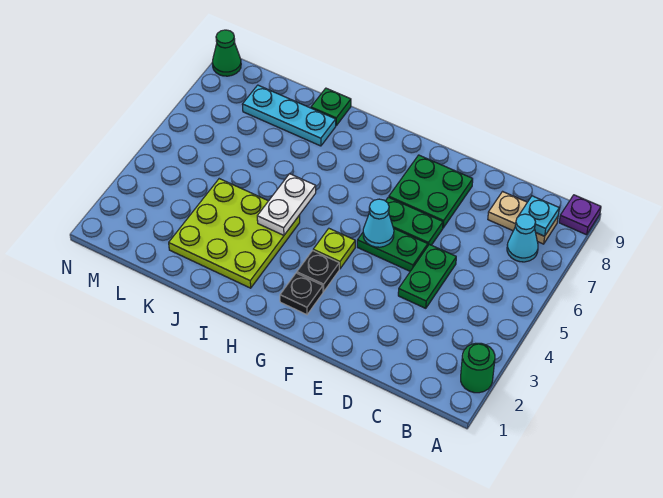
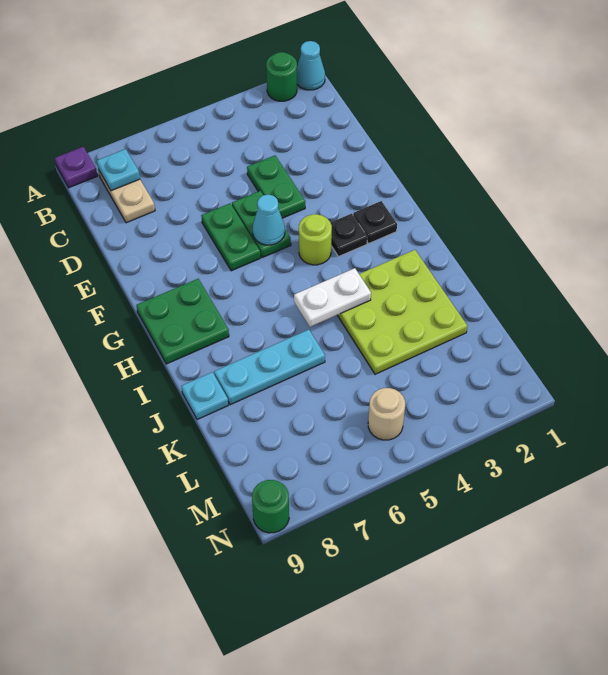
cyan cone B7 level 1 -> cyan cone A1 level 1
green plate D4:D5 level 1 -> green plate D4:E4 level 1
green plate E7:F8 level 1 -> green plate G8:H9 level 1
lime plate G4 level 1 -> lime round brick G4 level 1
cyan plate J8:L8 level 1 -> cyan plate J6:J8 level 1
green plate J9 level 1 -> cyan plate J9 level 1
none -> tan round brick M5 level 1
green cone N9 level 1 -> green round brick N9 level 1

